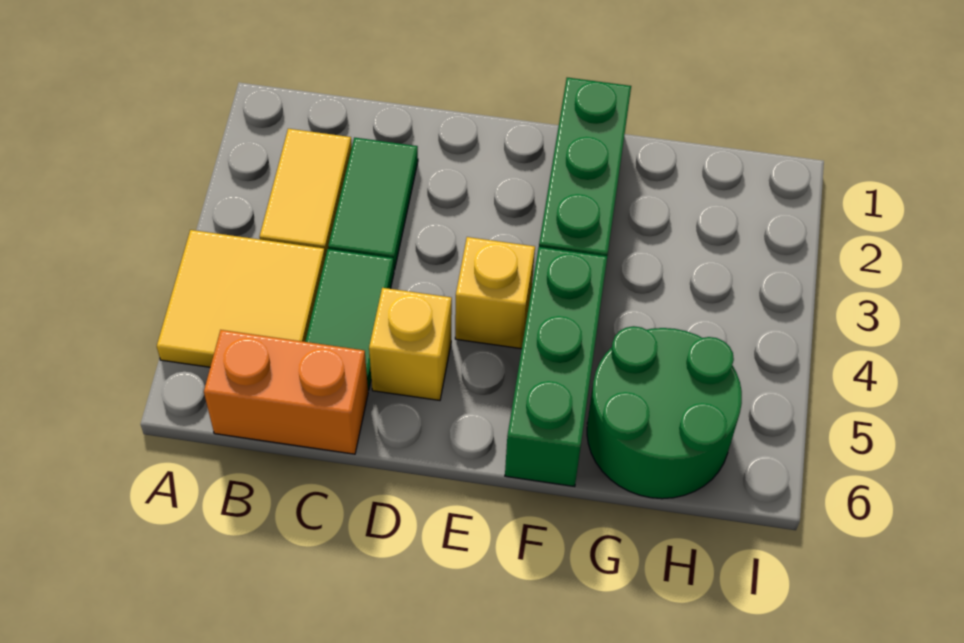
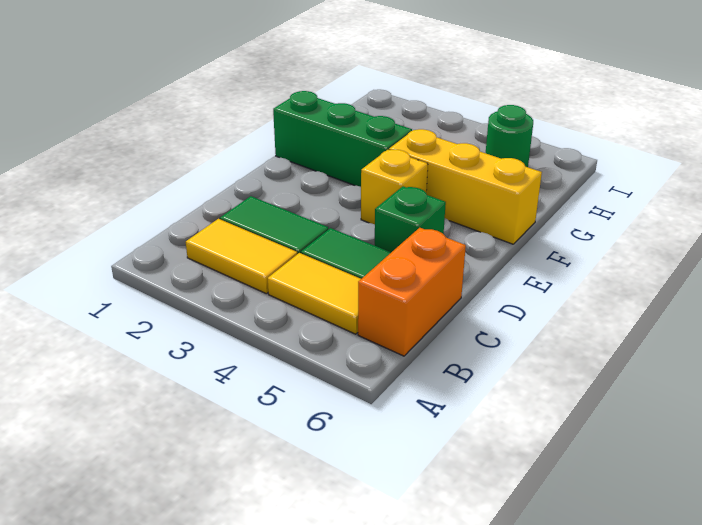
yellow tile A4:B5 level 1 -> yellow tile B4:B5 level 1
yellow brick D5 level 1 -> green brick D5 level 1
green brick F4:F6 level 1 -> yellow brick F4:F6 level 1
green round brick G5:H6 level 1 -> green round brick H5 level 1

